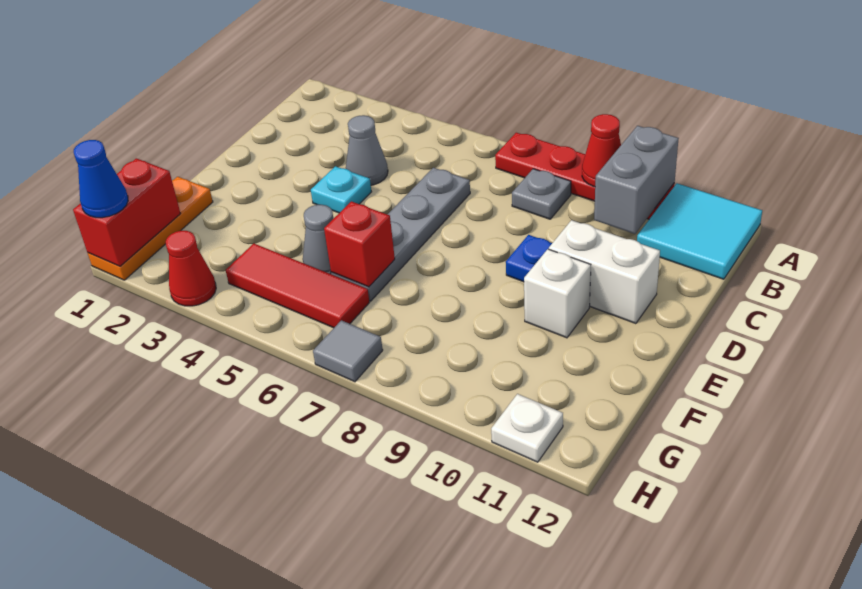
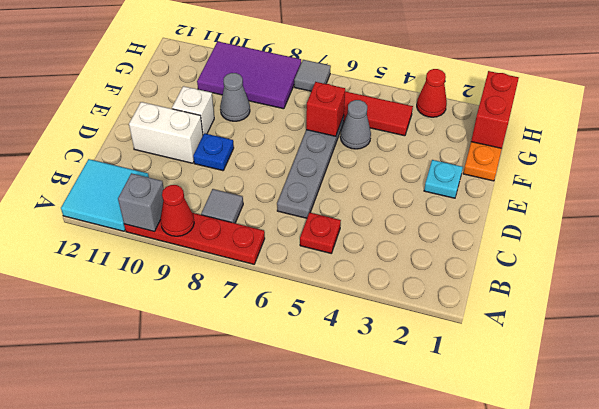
grey brick A10:B10 level 2 -> grey brick A10 level 2
none -> red plate B5 level 1
grey plate B8 level 1 -> grey tile B8 level 1
grey cone C4 level 1 -> grey cone F9 level 1
cyan plate D4 level 1 -> cyan plate E2 level 1
none -> purple tile G8:H10 level 1
blue cone H1 level 3 -> none
white plate H11 level 1 -> none

